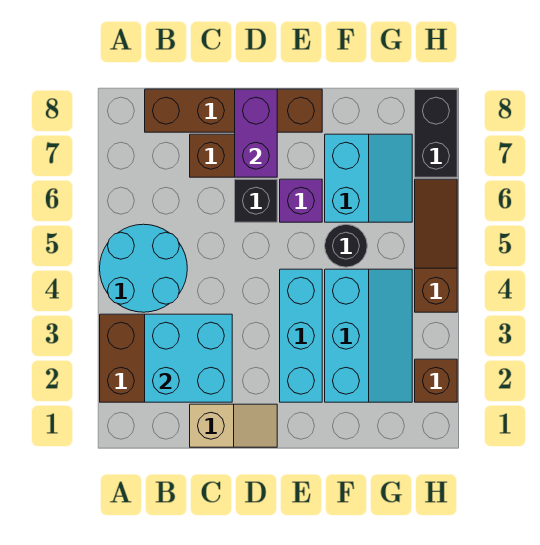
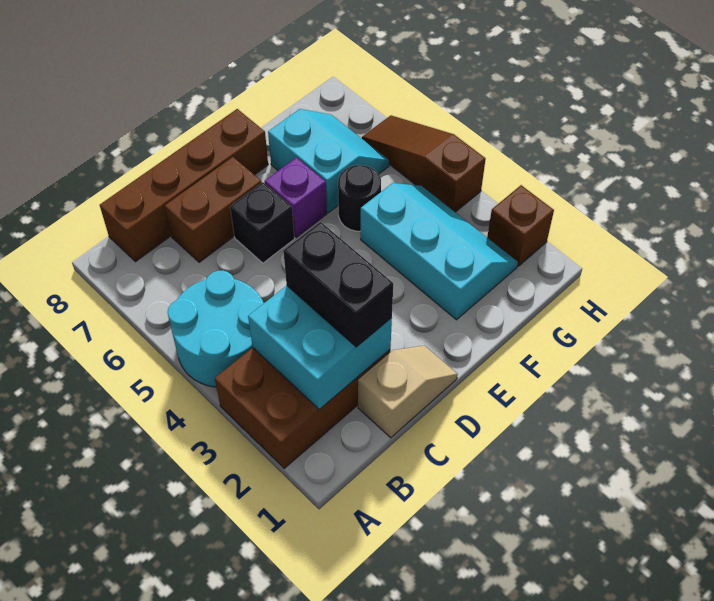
purple brick D7:D8 level 2 -> none
cyan brick E2:E4 level 1 -> none
black brick H7:H8 level 1 -> black brick C2:C3 level 3

